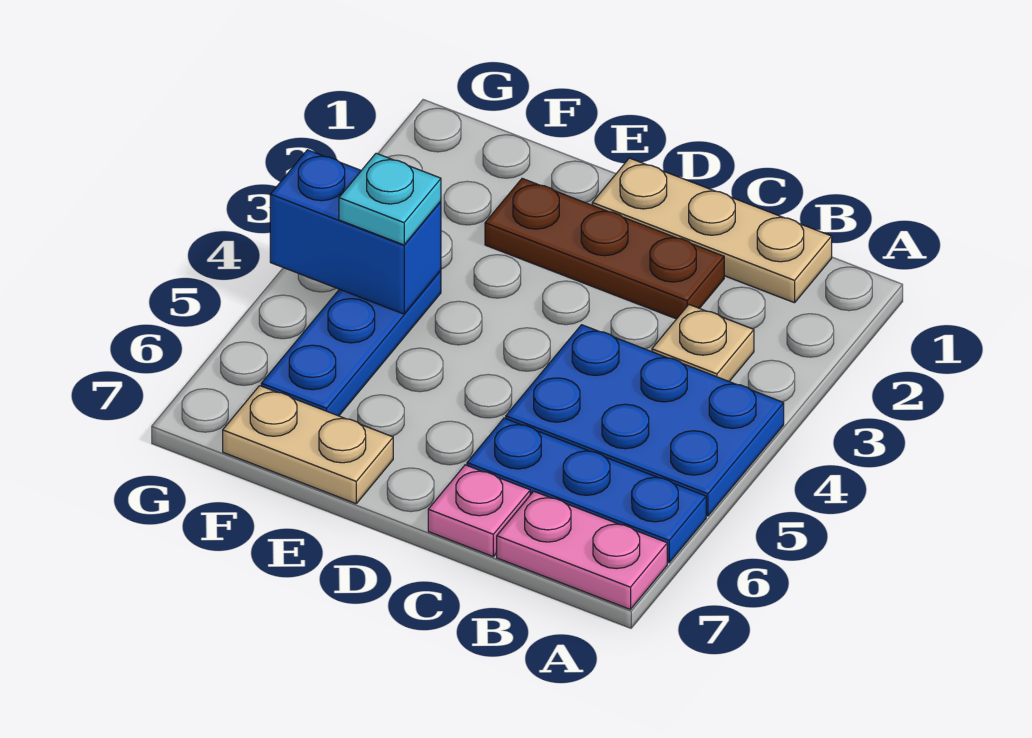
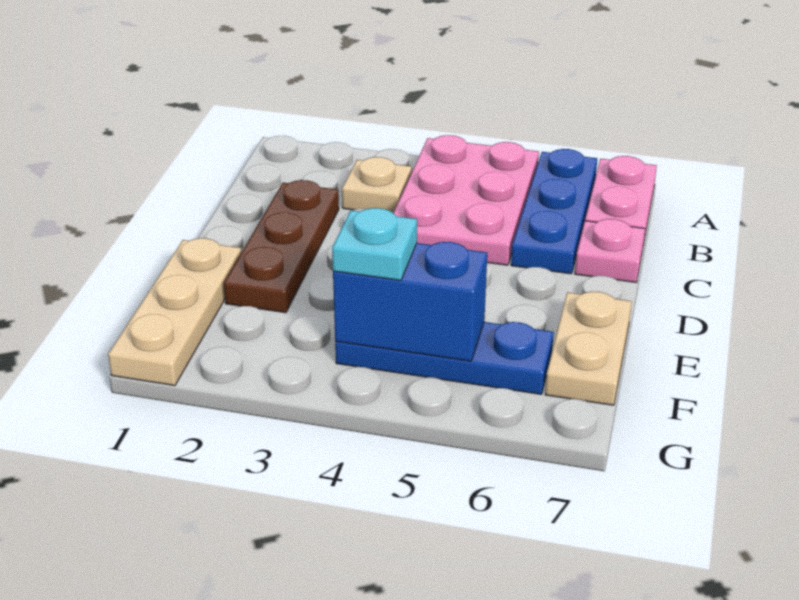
blue plate A4:C5 level 1 -> pink plate A4:C5 level 1
tan plate B1:D1 level 1 -> tan plate E1:G1 level 1
blue brick F4:G4 level 2 -> blue brick F4:F5 level 2

